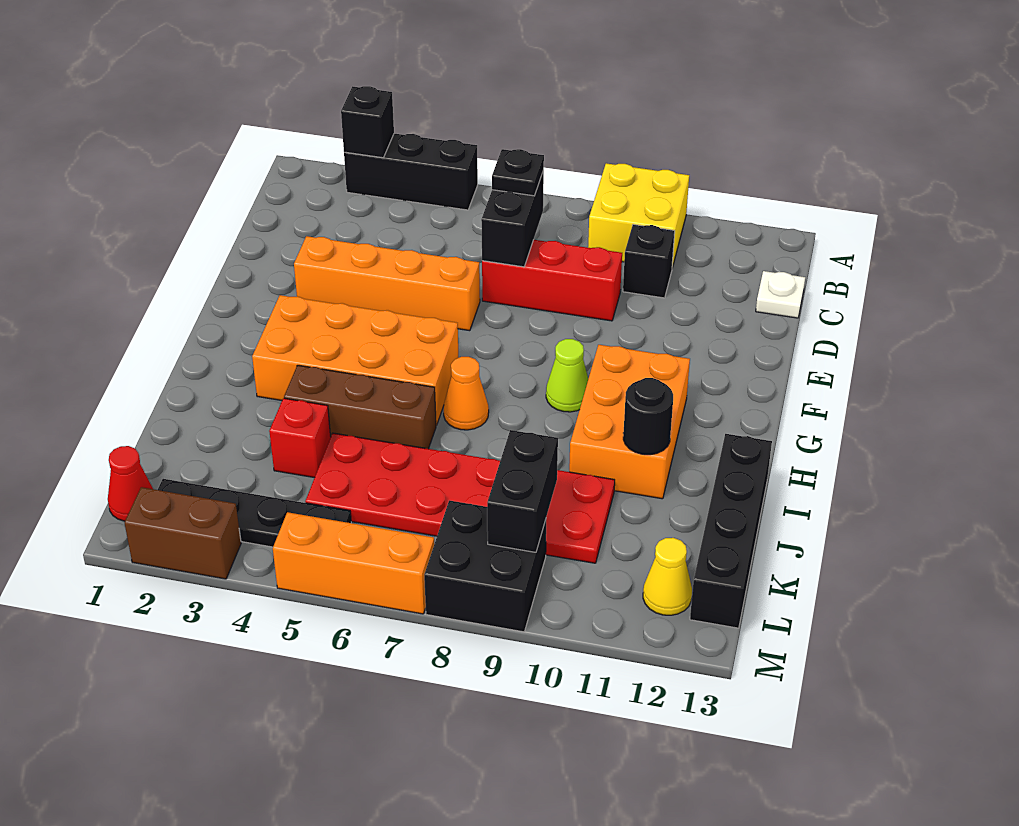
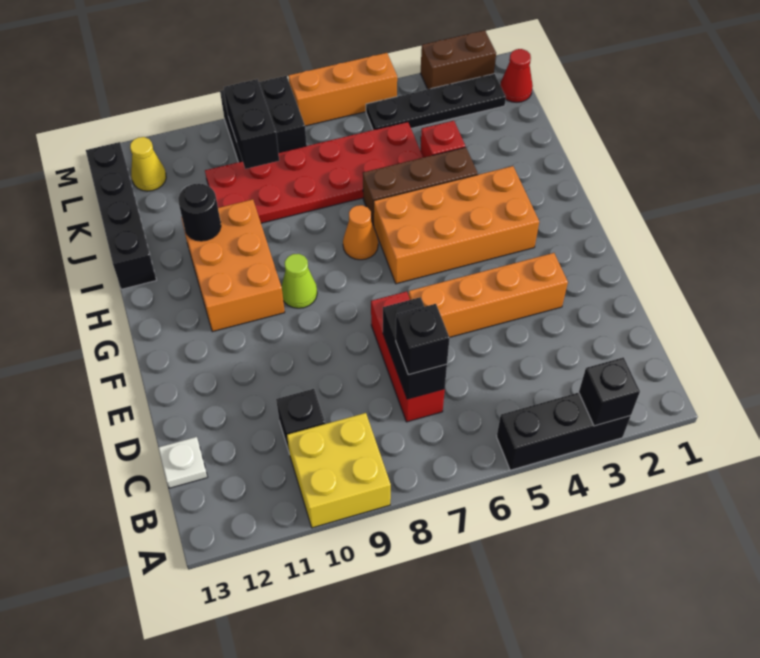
black plate C7 level 3 -> black brick C7 level 3
red brick D7:D9 level 1 -> red brick C7:E7 level 1

